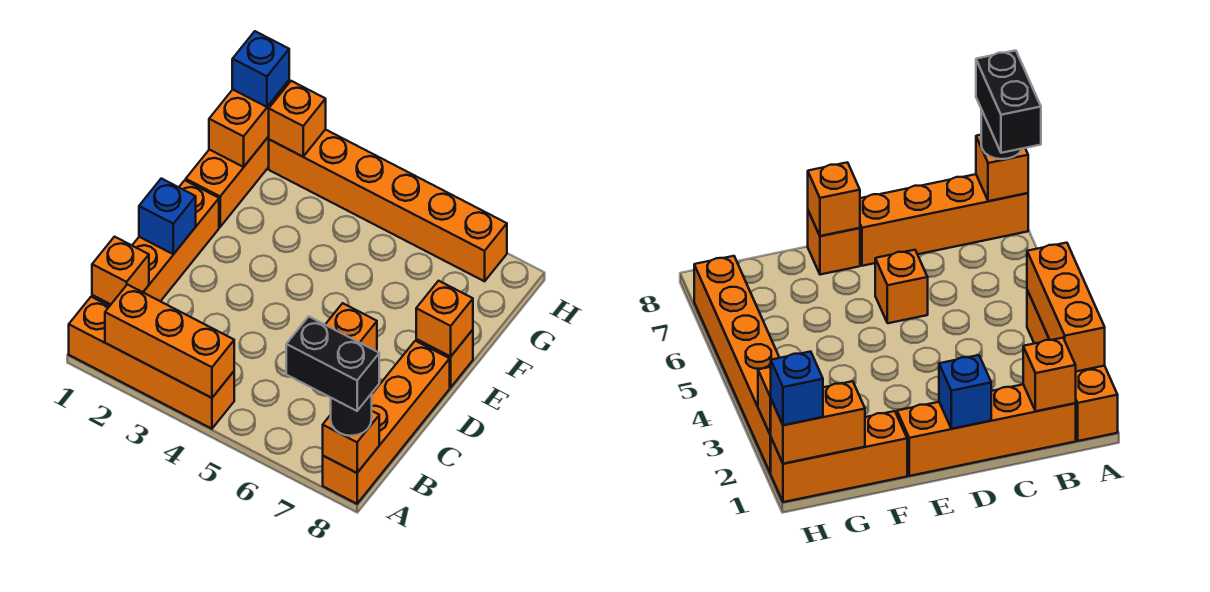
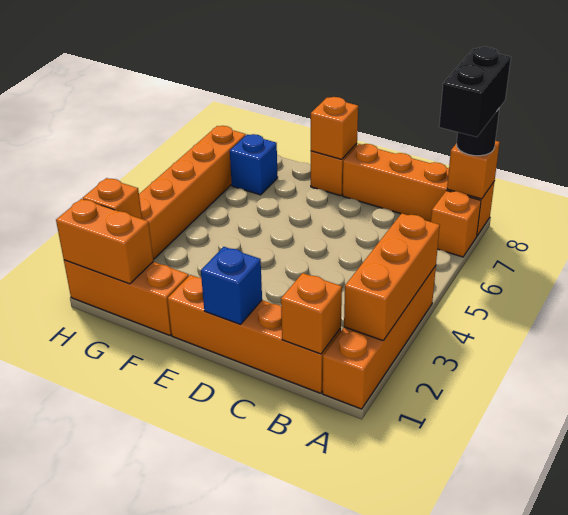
orange brick D6 level 1 -> orange brick A7 level 1
blue brick H1 level 3 -> blue brick G7 level 1

